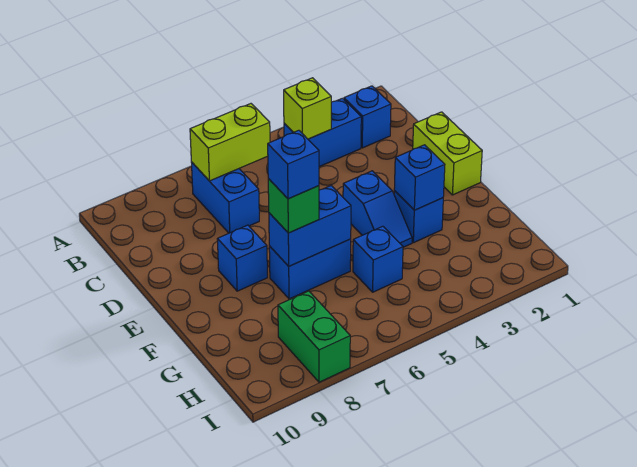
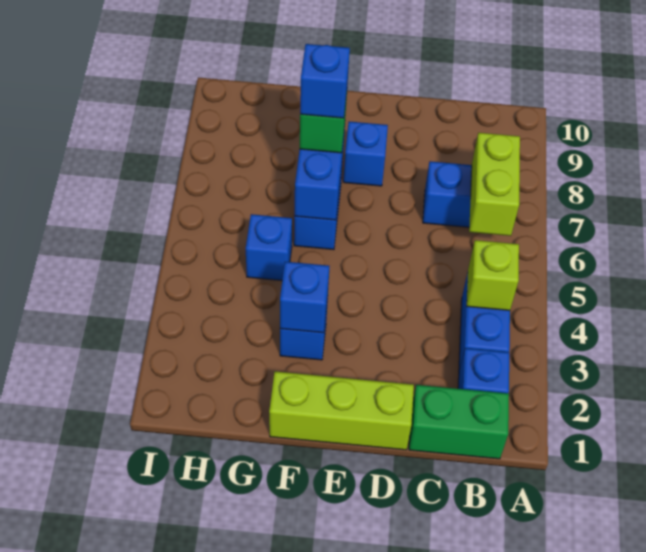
lime brick D1:E1 level 1 -> lime brick D1:F1 level 1
blue slope E4:F4 level 1 top E -> none
green brick H8:I8 level 1 -> green brick B1:C1 level 1

